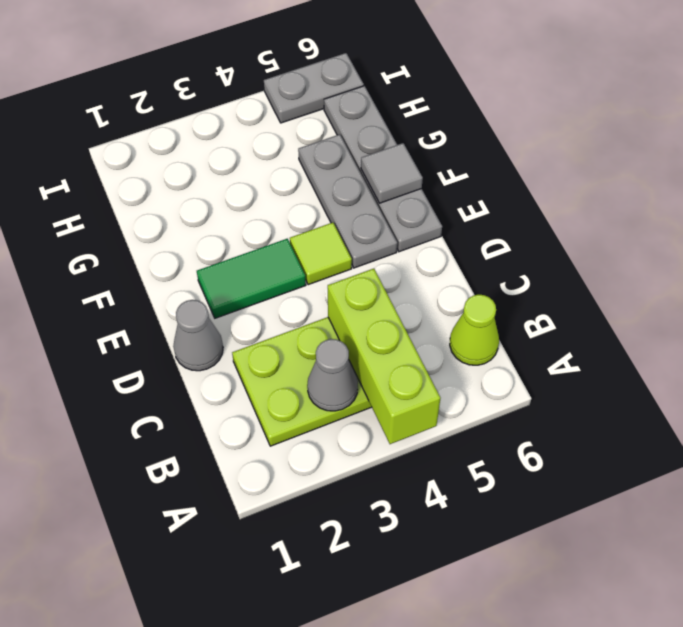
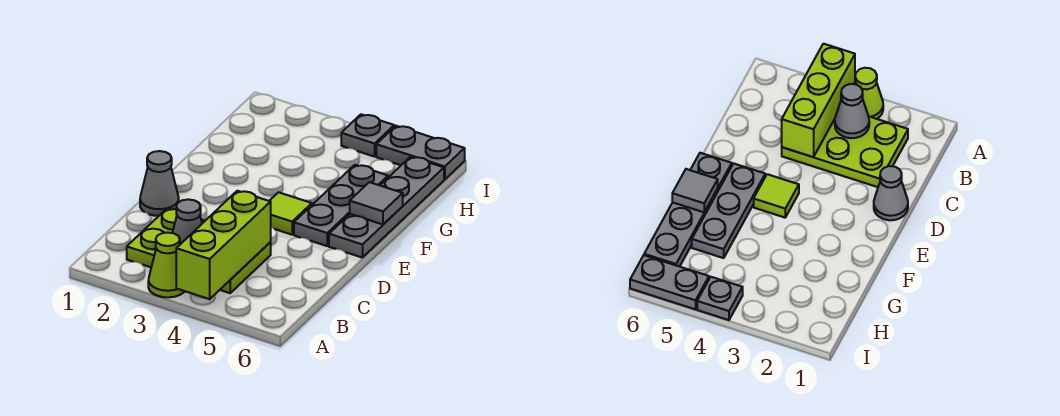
lime cone B6 level 1 -> lime cone A3 level 1
green tile E2:E3 level 1 -> none
none -> grey plate I4 level 1

